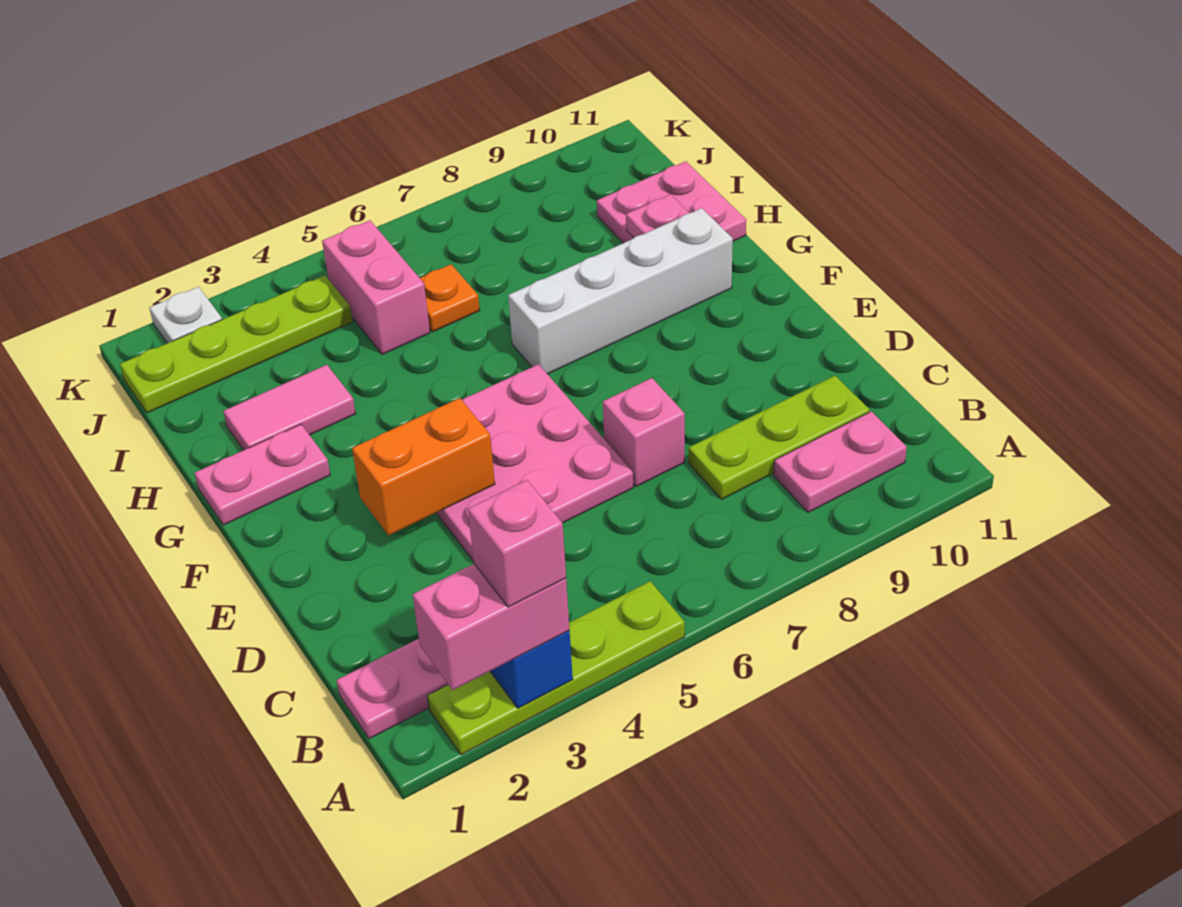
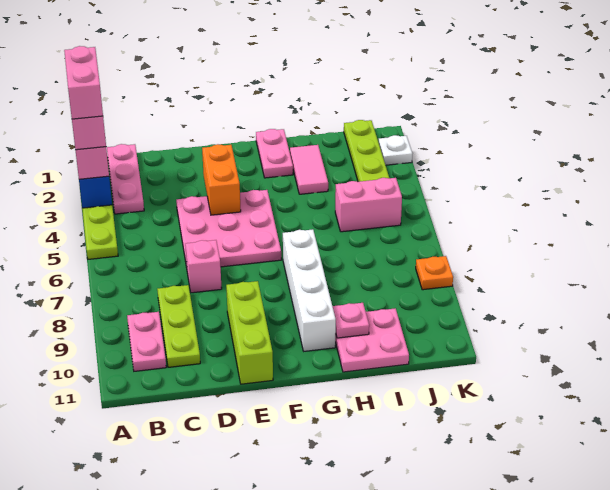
none -> pink brick A2:A3 level 5
none -> lime brick E9:E11 level 1
orange plate I6 level 1 -> orange plate K8 level 1

